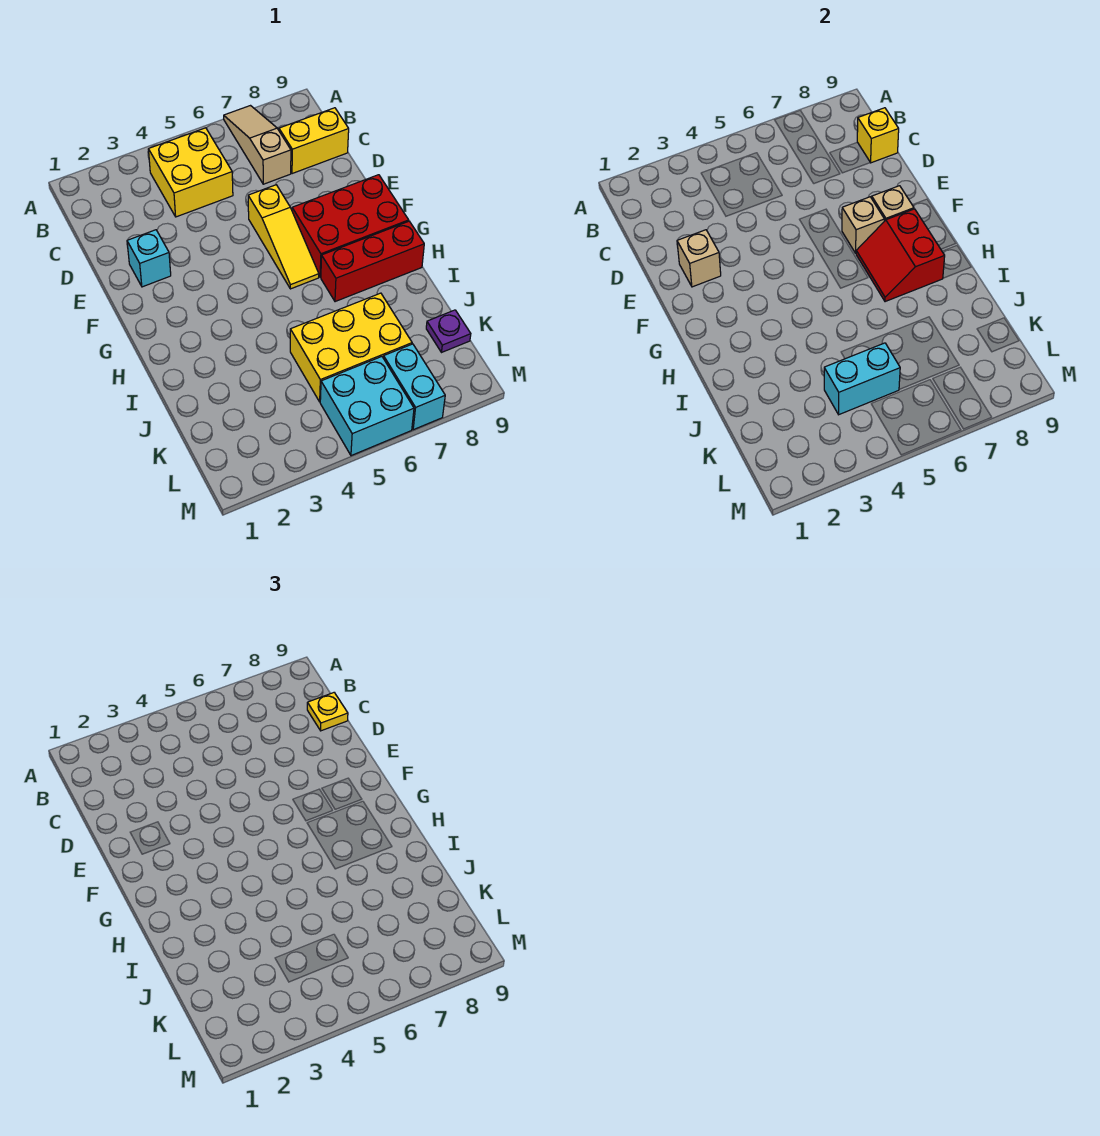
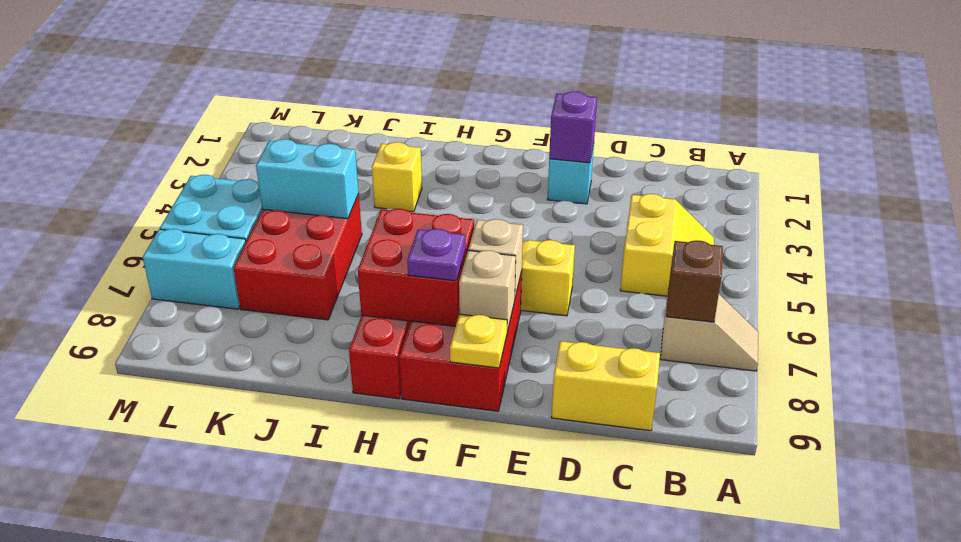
tan slope A7:C7 level 1 top C -> tan slope A7:B7 level 1 top B
yellow brick B4:C5 level 1 -> yellow slope B4:C5 level 1 top C
none -> brown brick B7 level 2
yellow brick C8:C9 level 1 -> yellow brick C9:D9 level 1
yellow brick C9 level 2 -> yellow brick I3 level 1
yellow plate C9 level 3 -> yellow plate F9 level 2
tan brick E2 level 2 -> purple brick E2 level 2
red slope G7:H8 level 2 top 8 -> red brick G7:H8 level 2
yellow brick J5:K7 level 1 -> red brick J5:K7 level 1
cyan brick K4:K5 level 2 -> cyan brick J5:K5 level 2
purple plate K9 level 1 -> purple plate G8 level 3

